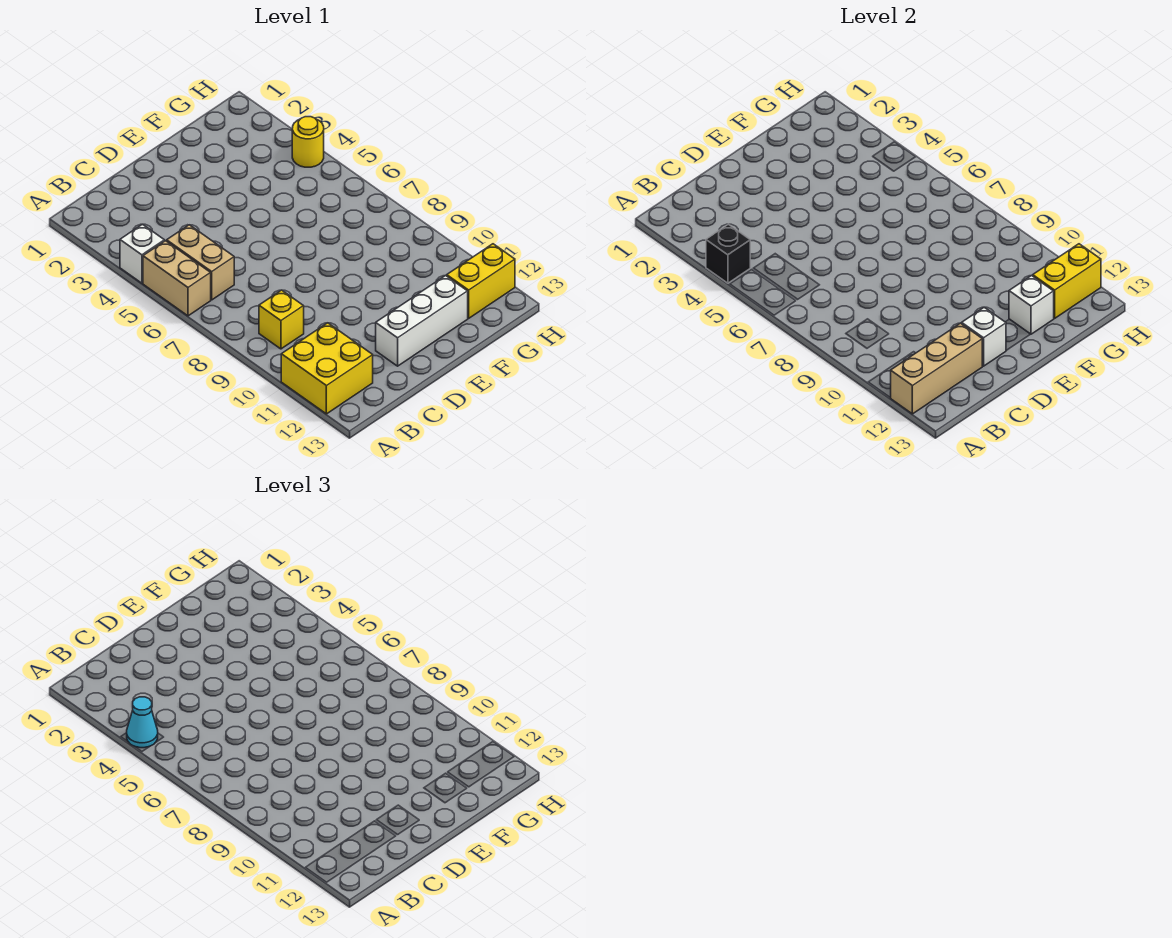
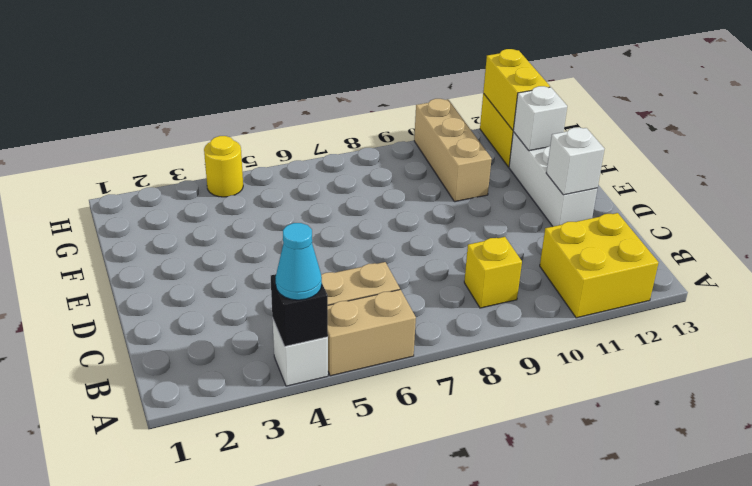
tan brick A12:C12 level 2 -> tan brick F10:H10 level 1

